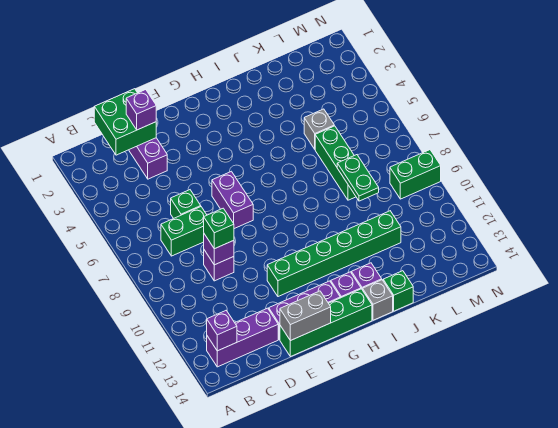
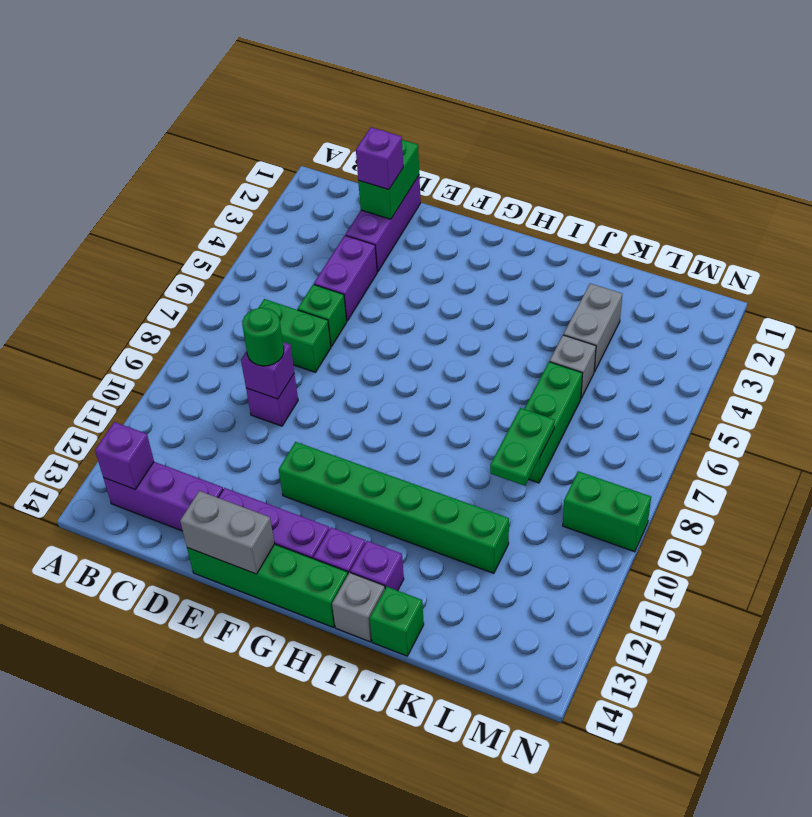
green brick C1:D2 level 2 -> green brick D1:D2 level 2
green brick D9 level 3 -> green round brick D9 level 3
purple brick F6:F7 level 1 -> purple brick D4:D5 level 1
none -> grey brick K3:K4 level 1

